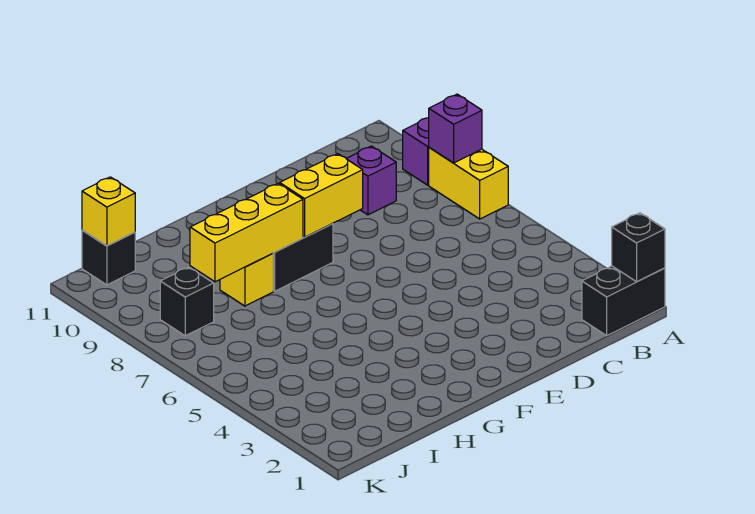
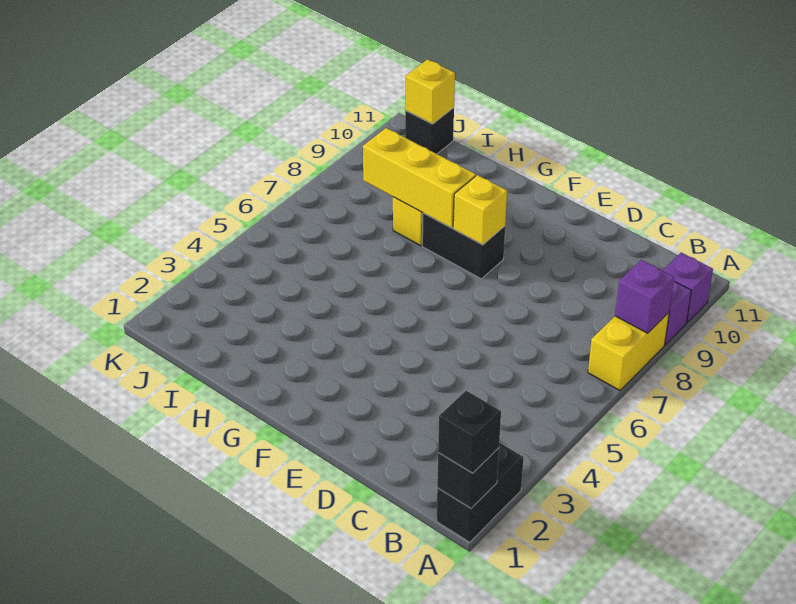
black brick A1:B1 level 1 -> black brick A1:A2 level 1
purple brick C9 level 1 -> purple brick A10 level 1
yellow brick E8:F8 level 2 -> yellow brick F8 level 2
black brick J8 level 1 -> black brick A1 level 3

